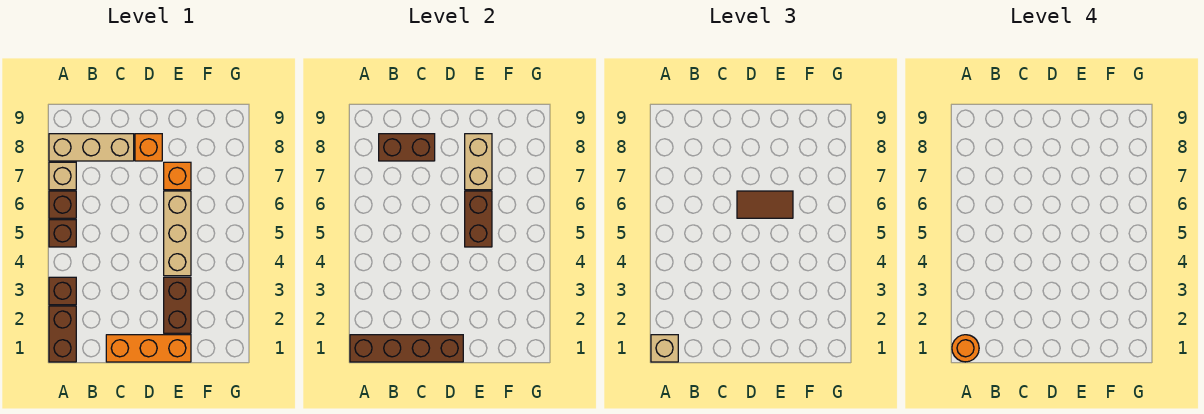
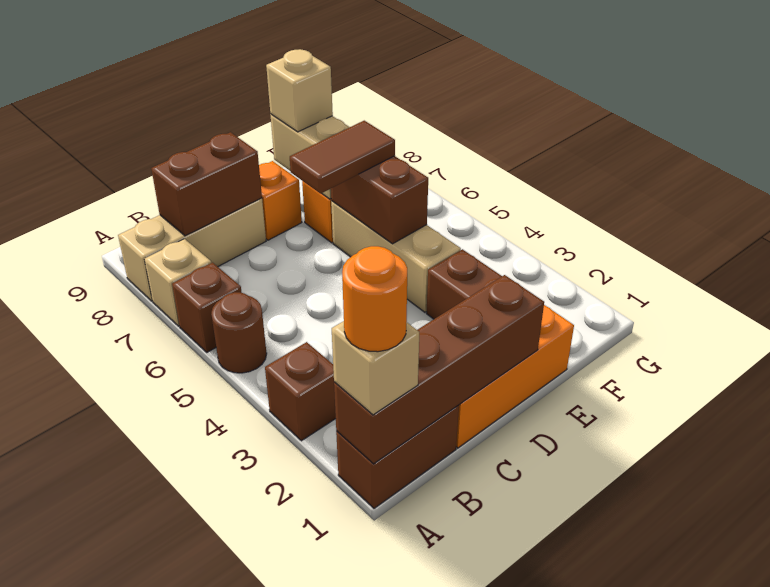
brown brick A1:A2 level 1 -> brown brick A1:B1 level 1
brown brick A5 level 1 -> brown round brick A5 level 1
none -> tan brick E8 level 3

